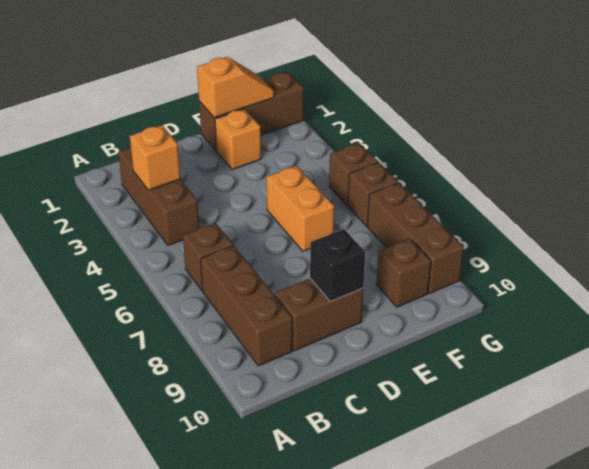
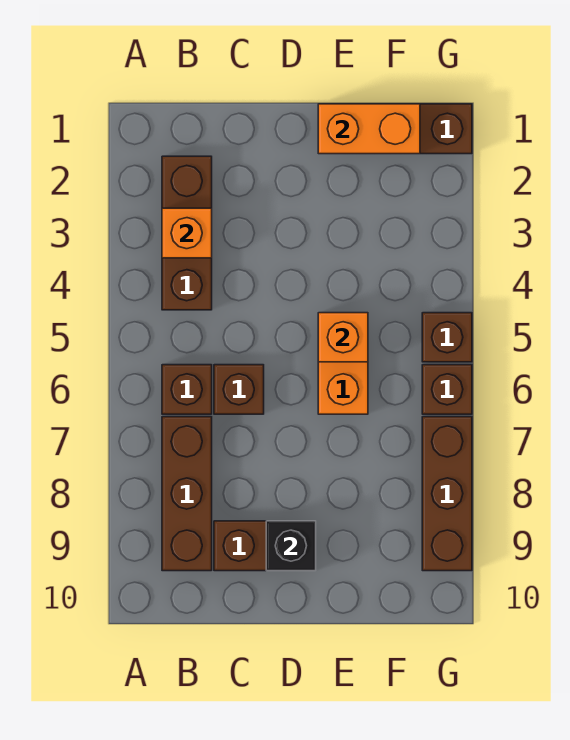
orange slope E1:F1 level 2 top E -> orange brick E1:F1 level 2
orange brick E2 level 1 -> orange brick E5 level 2
brown brick F9 level 1 -> brown brick C6 level 1

